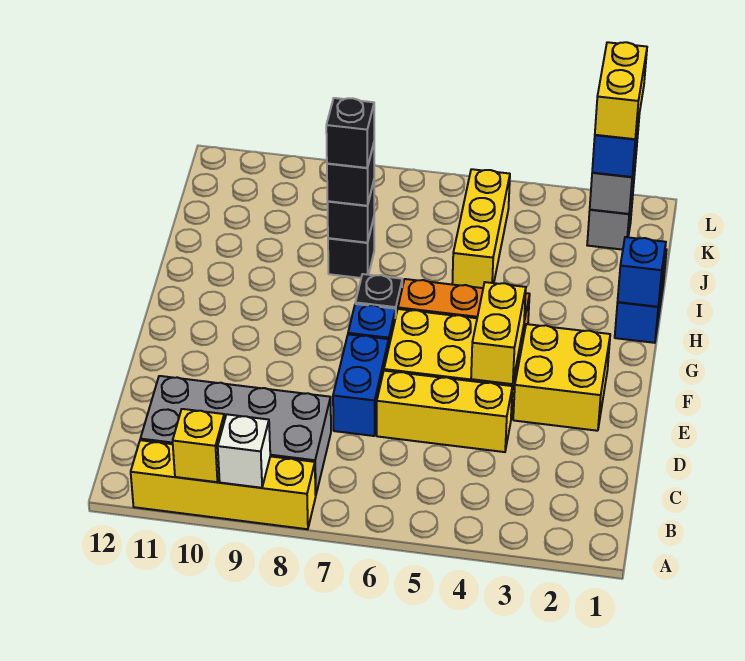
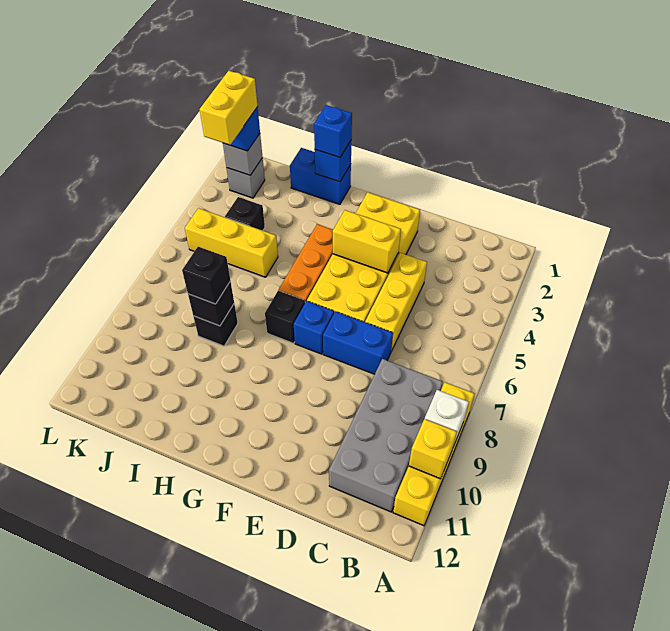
none -> blue brick H1 level 3
black brick I8 level 4 -> black brick J4 level 1
yellow brick K2:L2 level 4 -> yellow brick K2:K3 level 4

